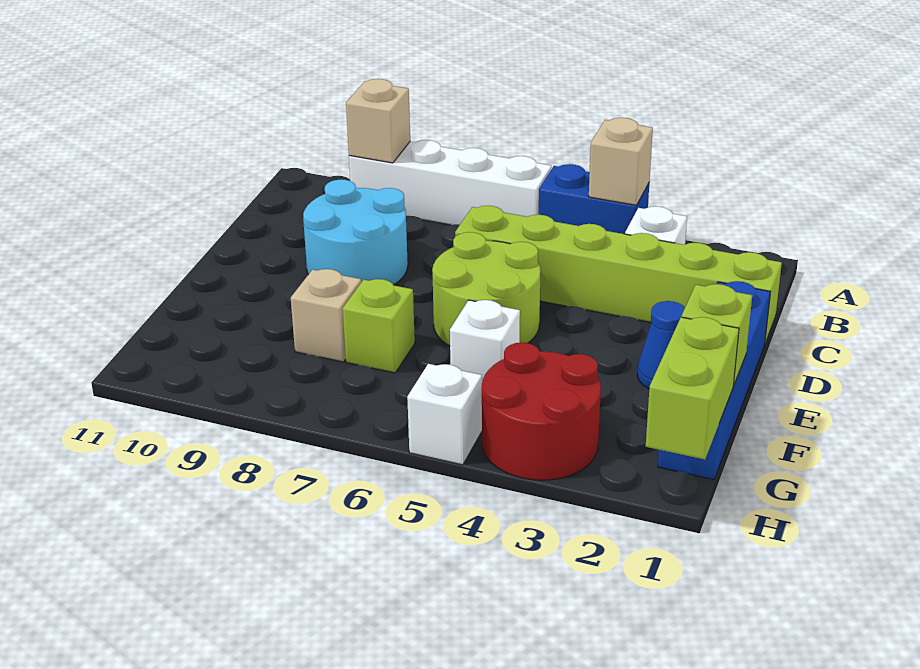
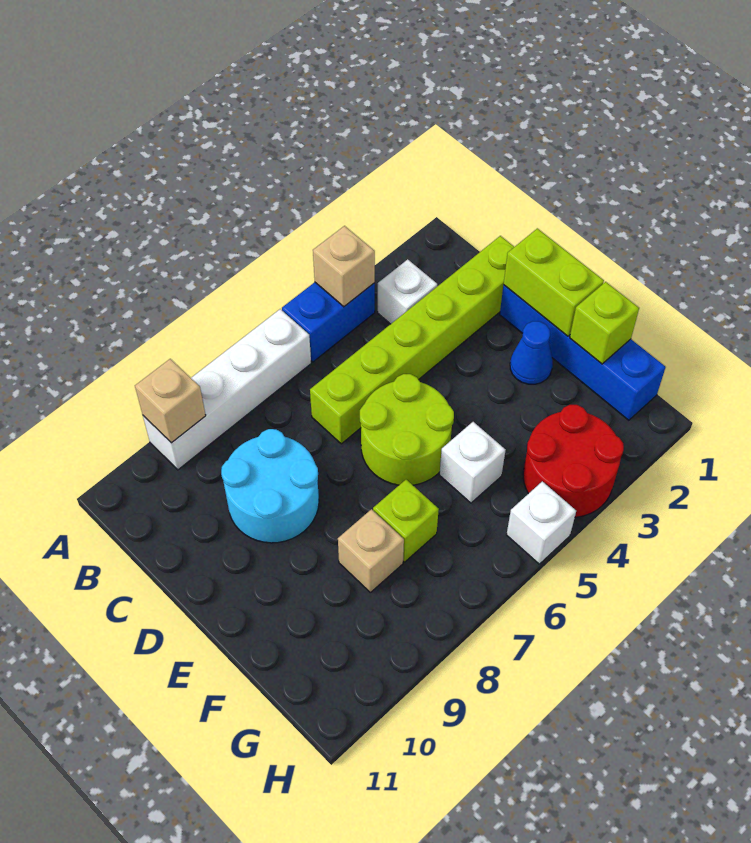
lime brick G1:H1 level 2 -> lime brick D1:E1 level 2

